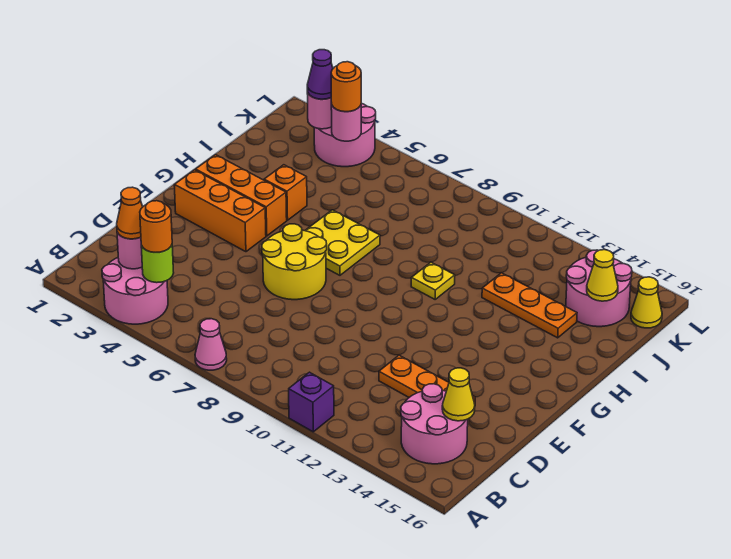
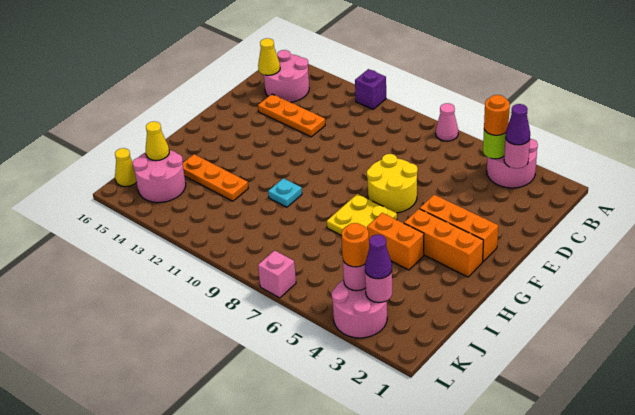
orange cone B3 level 3 -> purple cone B3 level 3
orange brick H4 level 1 -> orange brick H4:H5 level 1
yellow plate H10 level 1 -> cyan plate H10 level 1
none -> pink brick L7 level 1

